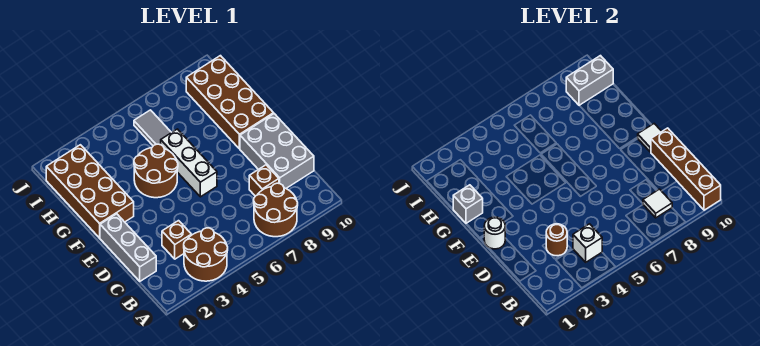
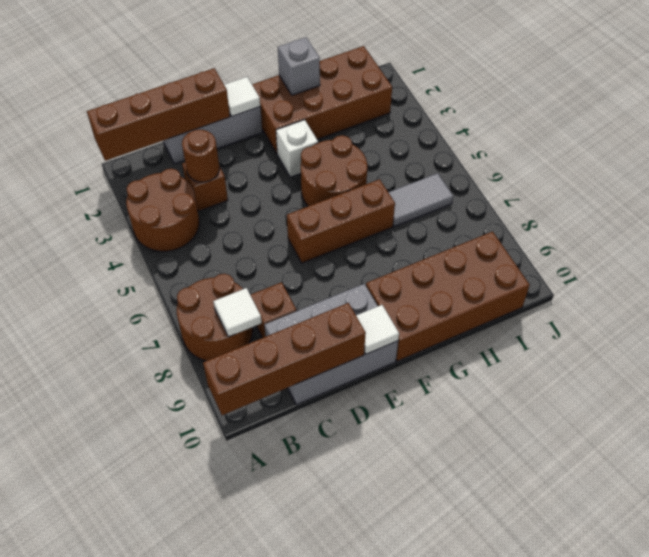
none -> brown brick A1:D1 level 2
white brick B4 level 2 -> white brick F3 level 1
white round brick E1 level 2 -> white tile E1 level 2
white brick E6:G6 level 1 -> brown brick E6:G6 level 1
grey brick I9:I10 level 2 -> none

